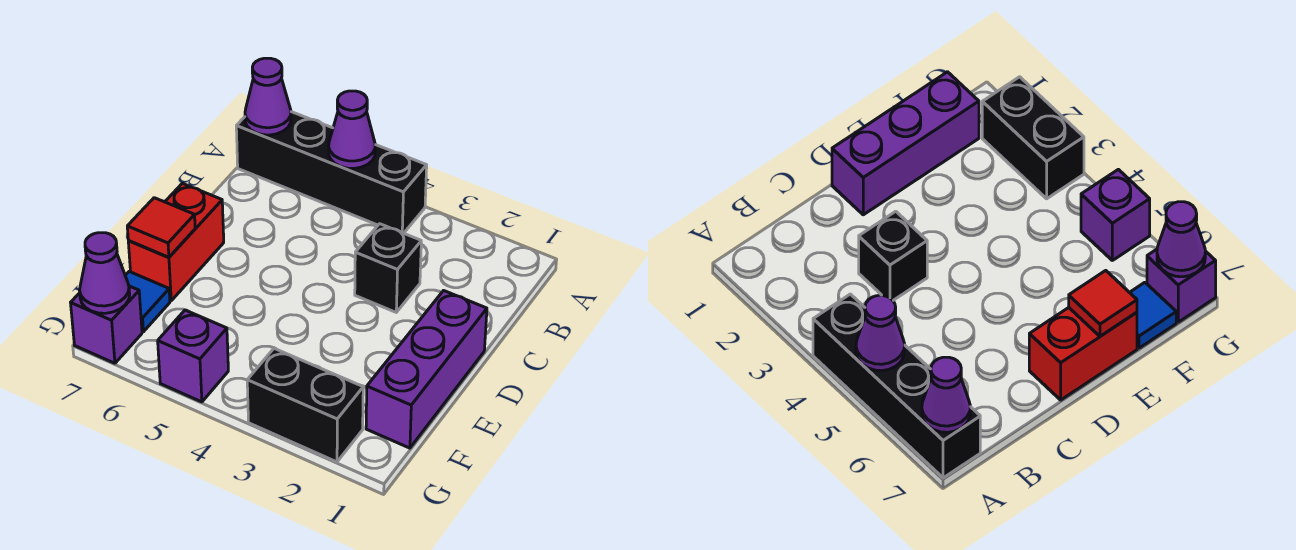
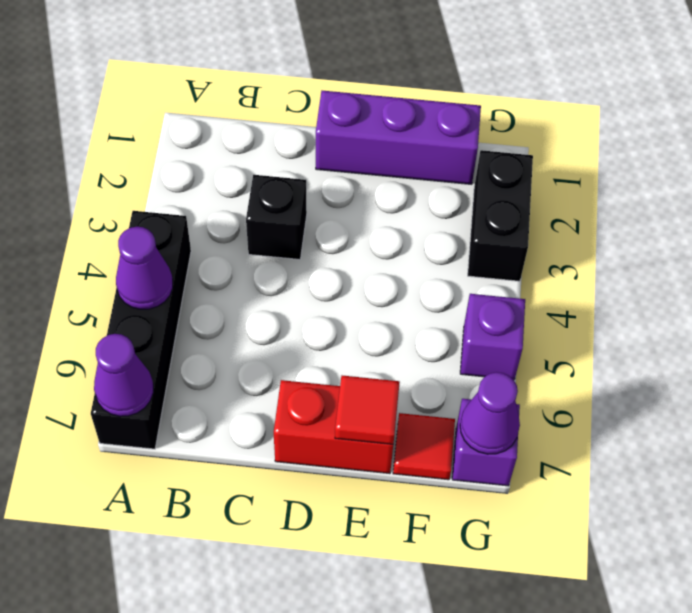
blue tile F7 level 1 -> red tile F7 level 1

